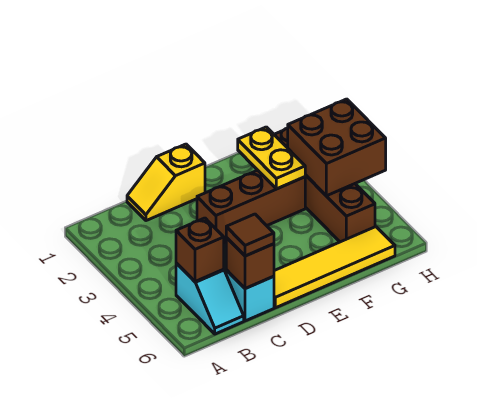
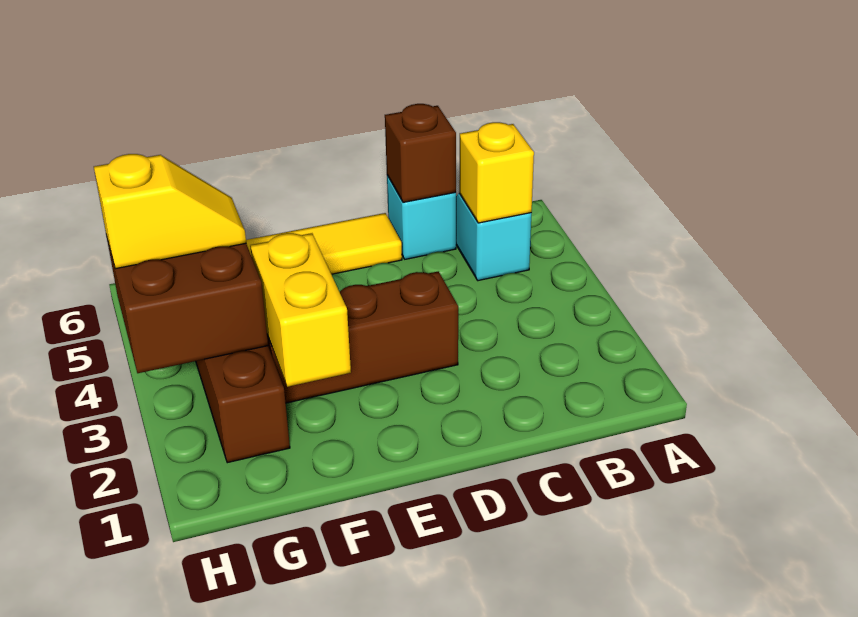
brown brick B5 level 2 -> yellow brick B5 level 2
yellow slope C1:D1 level 1 top D -> yellow slope G4:H4 level 3 top H
brown tile C6 level 3 -> none
yellow plate F2:F3 level 2 -> yellow brick F2:F3 level 2

